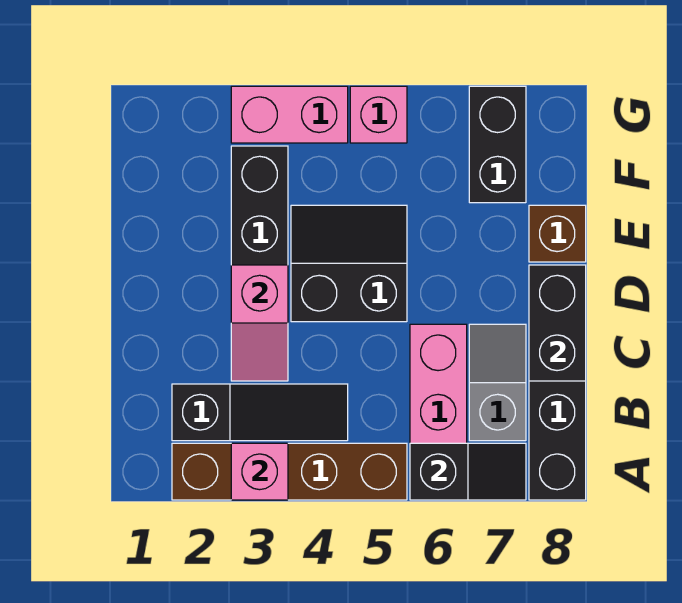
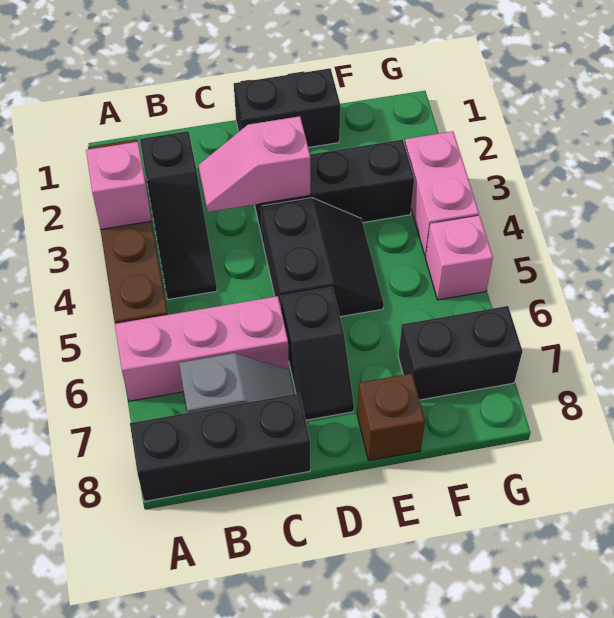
black slope A6:A7 level 2 top 6 -> black slope D6:D7 level 1 top 6
black brick C8:D8 level 2 -> black brick D1:E1 level 1

